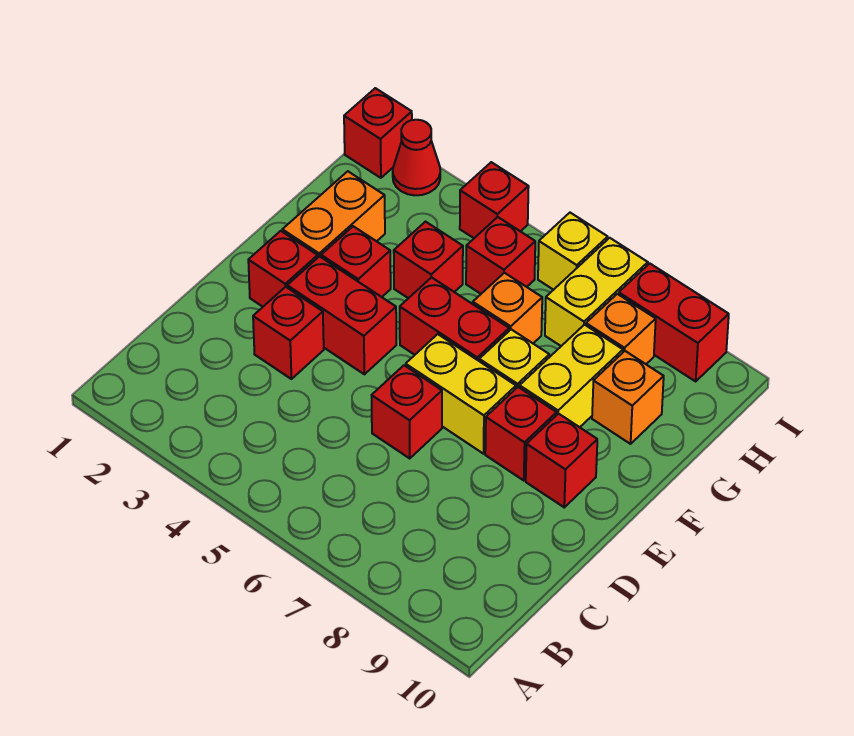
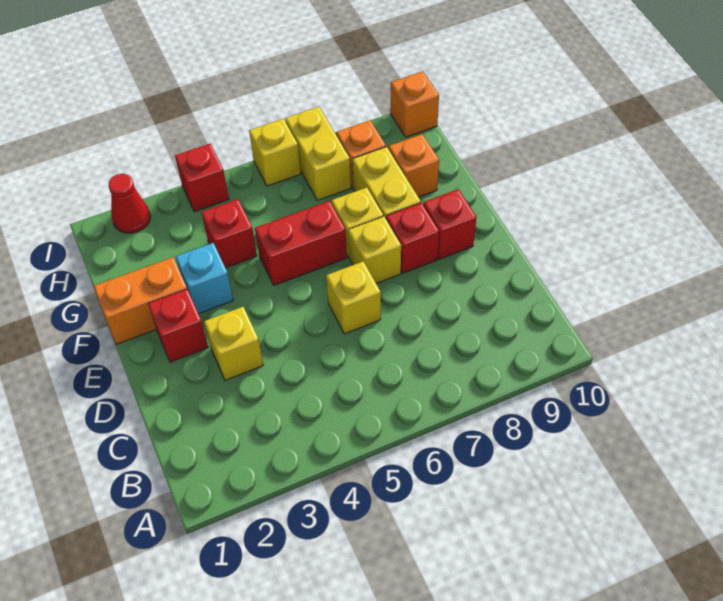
red brick D3 level 1 -> yellow brick D3 level 1
red brick D6 level 1 -> yellow brick D6 level 1
red brick E3:E4 level 1 -> none
yellow brick E6:E7 level 1 -> yellow brick E7 level 1
orange brick F2:G2 level 1 -> orange brick F1:F2 level 1
red brick F3 level 1 -> cyan brick F3 level 1
orange brick G6 level 1 -> orange brick I10 level 1
red brick H5 level 1 -> none
red brick I1 level 1 -> none
red brick I8:I9 level 1 -> none

